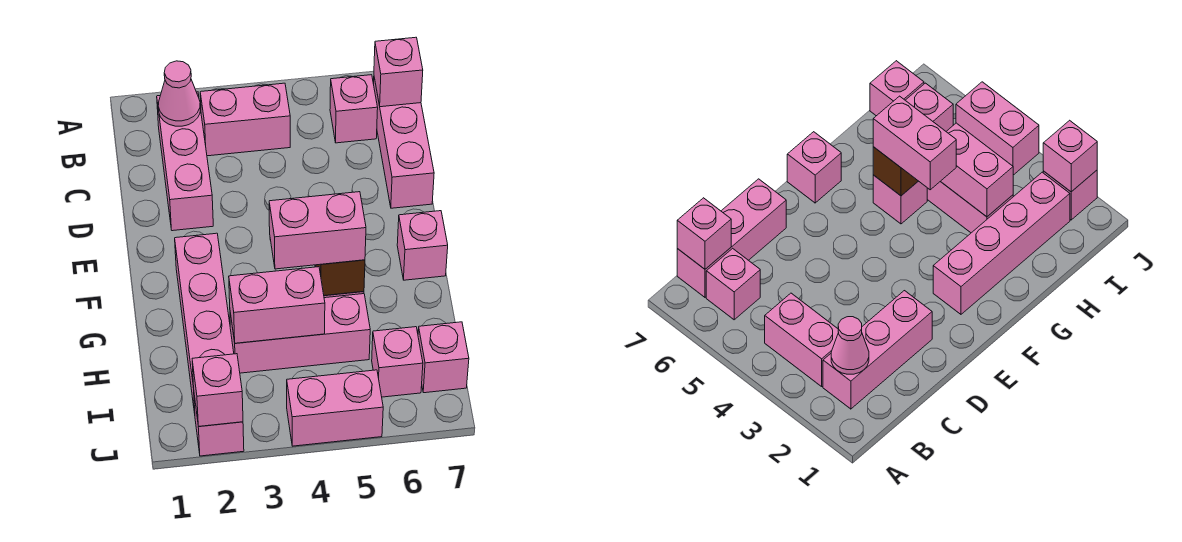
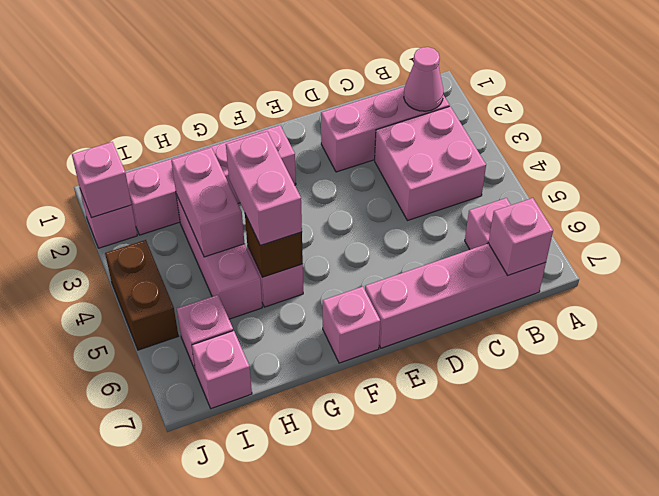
pink brick B3:B4 level 1 -> pink brick B3:C4 level 1
pink brick B7:D7 level 1 -> pink brick B7:E7 level 1
pink brick J4:J5 level 1 -> brown brick J4:J5 level 1

